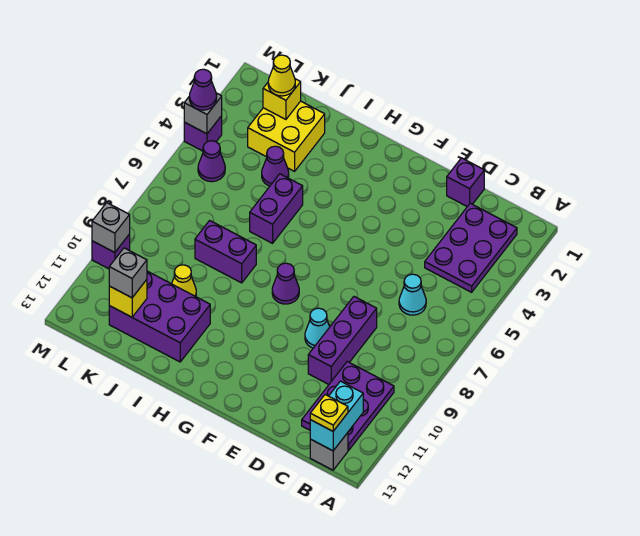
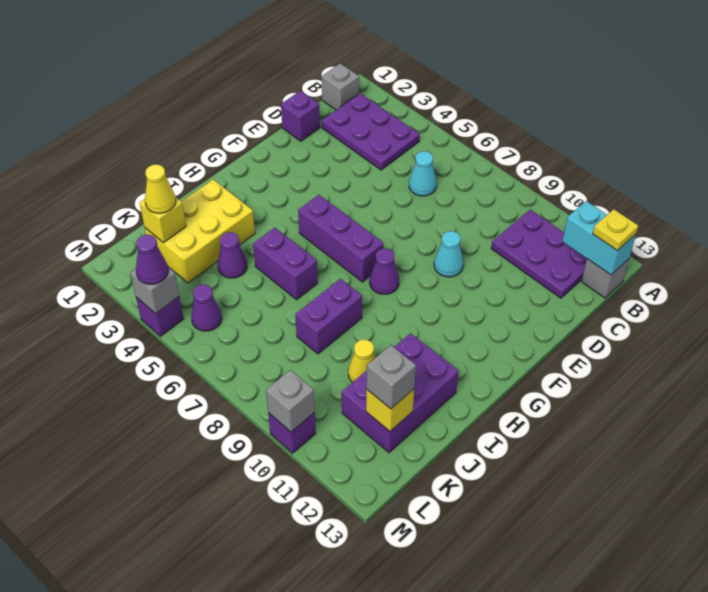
none -> grey brick B1 level 1
purple brick D8:D10 level 1 -> purple brick G5:G7 level 1
yellow brick J2:K3 level 1 -> yellow brick I2:K3 level 1

